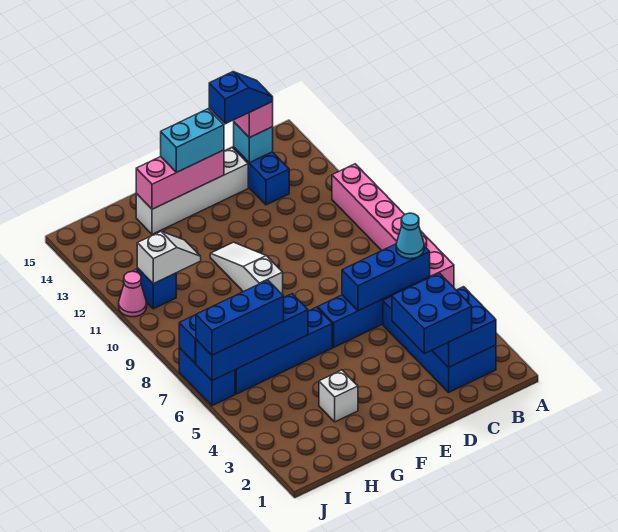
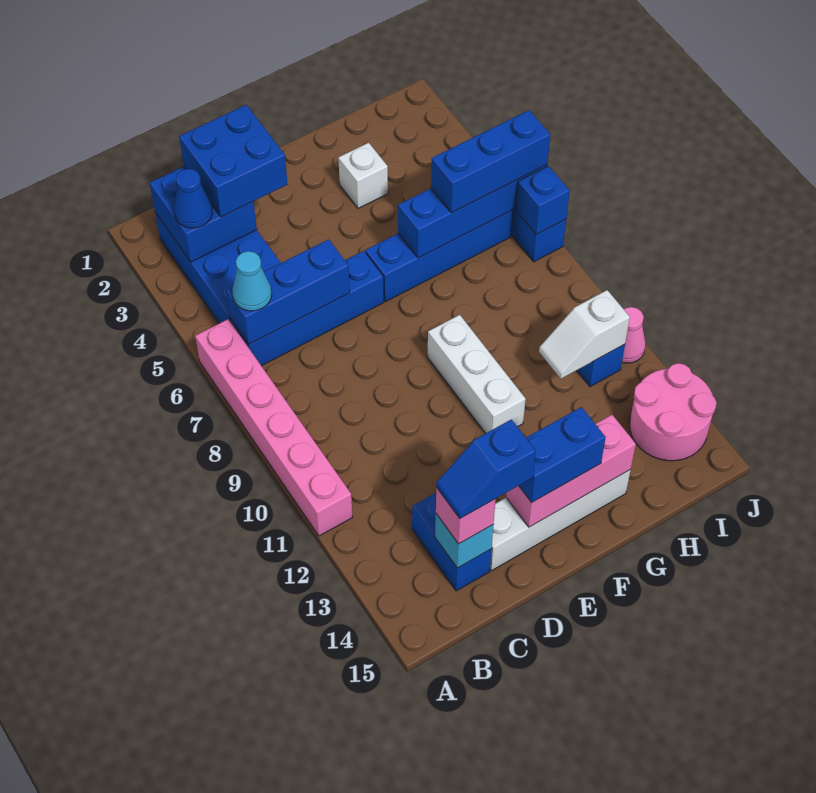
none -> blue cone B3 level 3
cyan brick E14:F14 level 3 -> blue brick E14:F14 level 3
white slope F9:F11 level 1 top 9 -> white brick F9:F11 level 1
none -> pink round brick I13:J14 level 1

